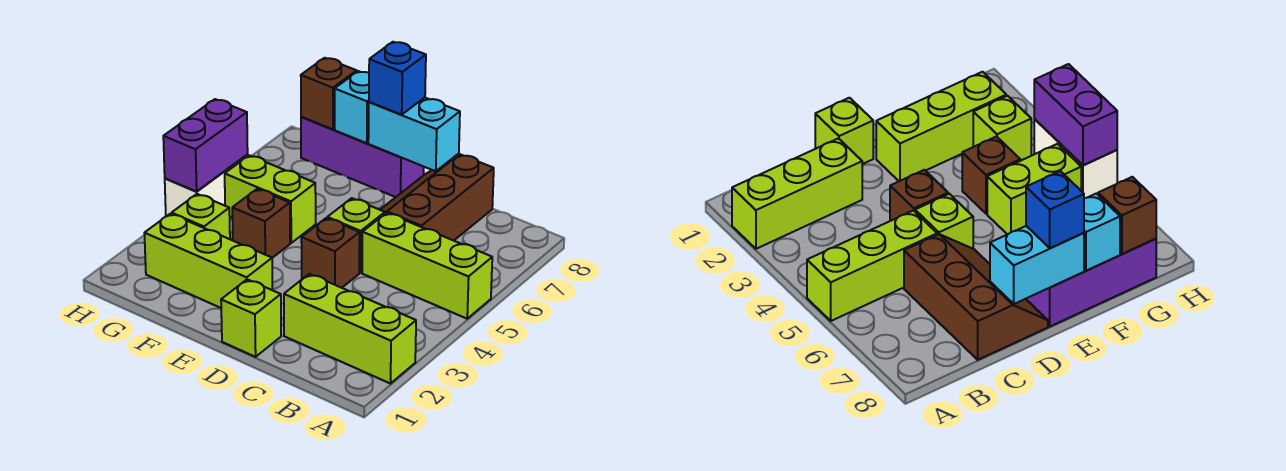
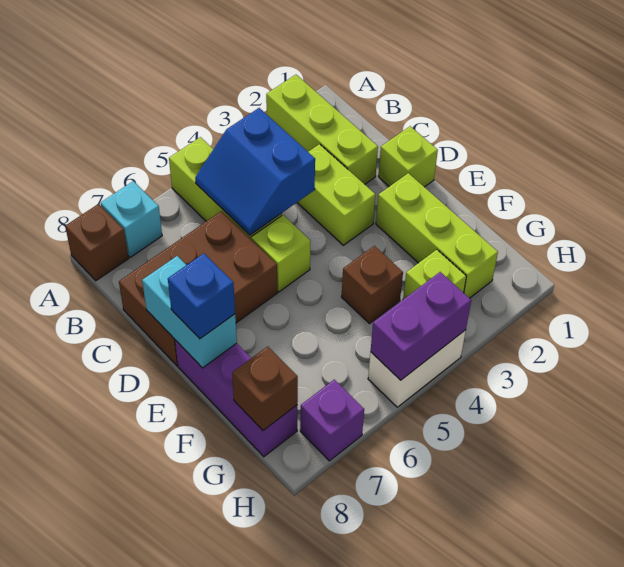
none -> blue slope B4:C5 level 2 top 4
brown slope C6:D8 level 1 top C -> brown brick C6:D8 level 1
brown brick D4 level 1 -> brown brick A8 level 1
lime brick F5:G5 level 1 -> lime brick C3:D3 level 1
cyan brick F8 level 2 -> cyan brick A7 level 1
none -> purple brick H7 level 1

